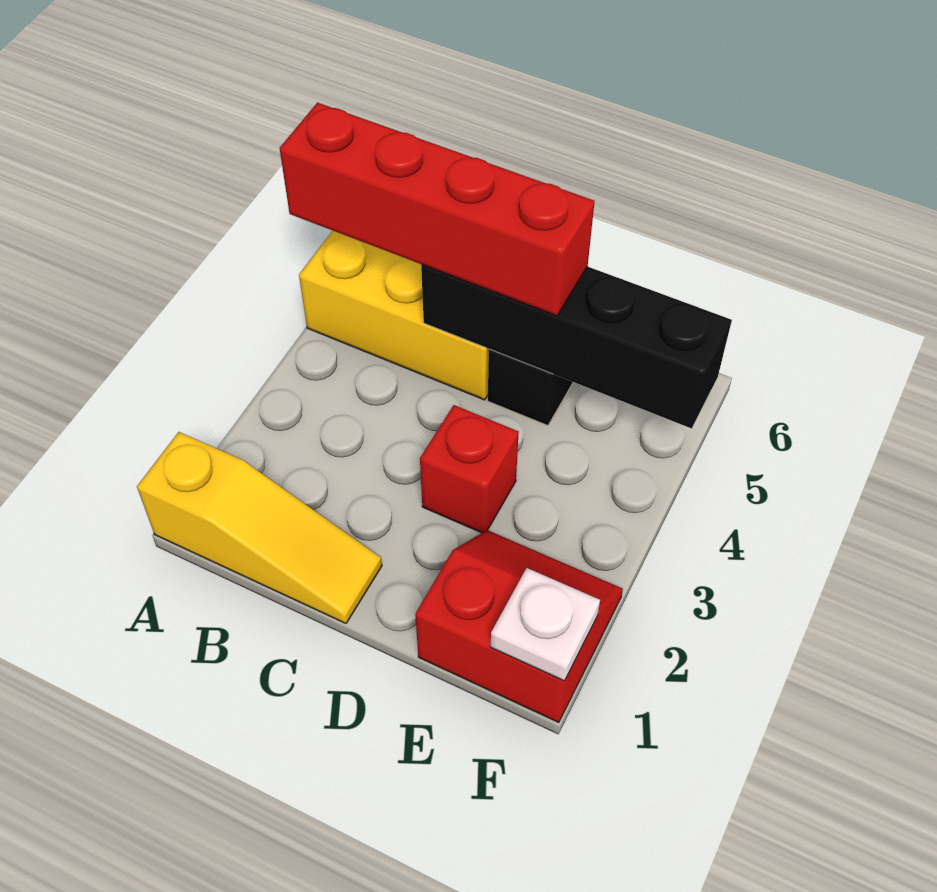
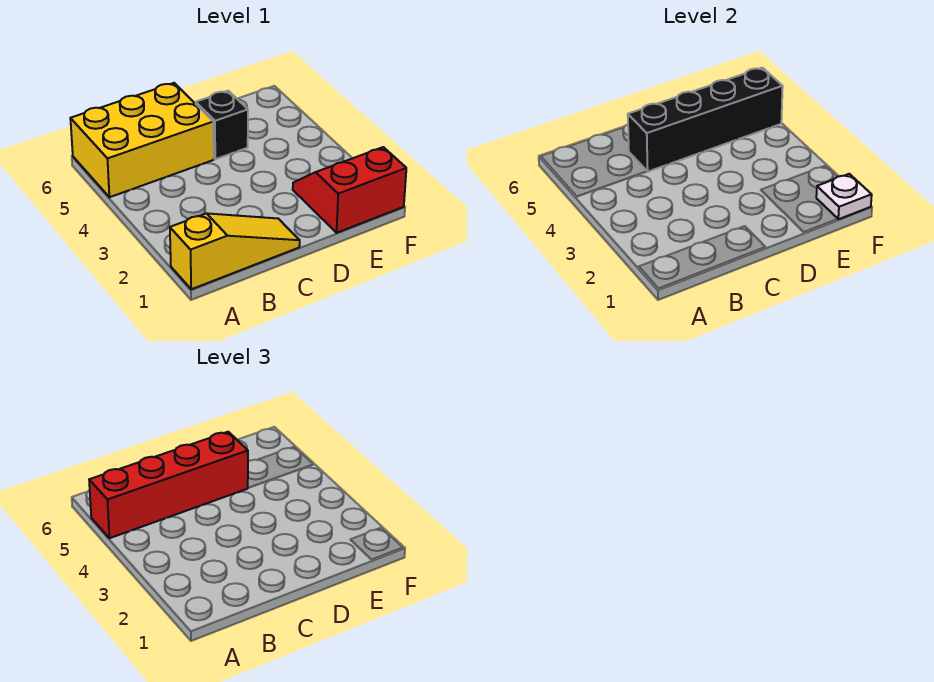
red brick D3 level 1 -> none

